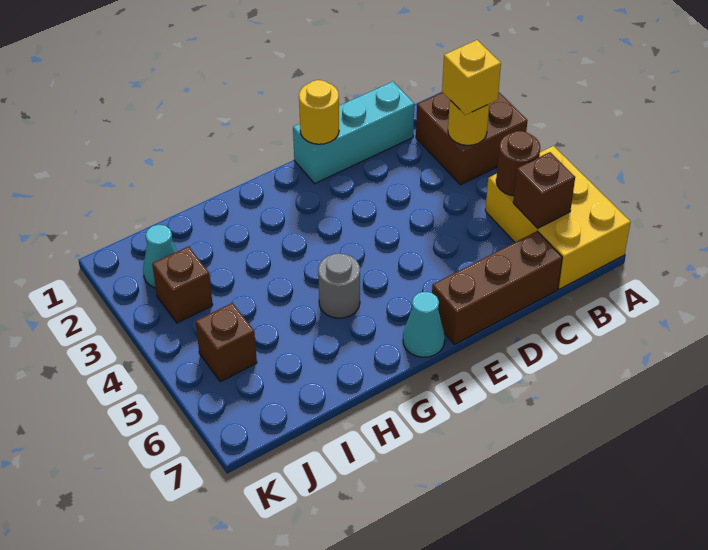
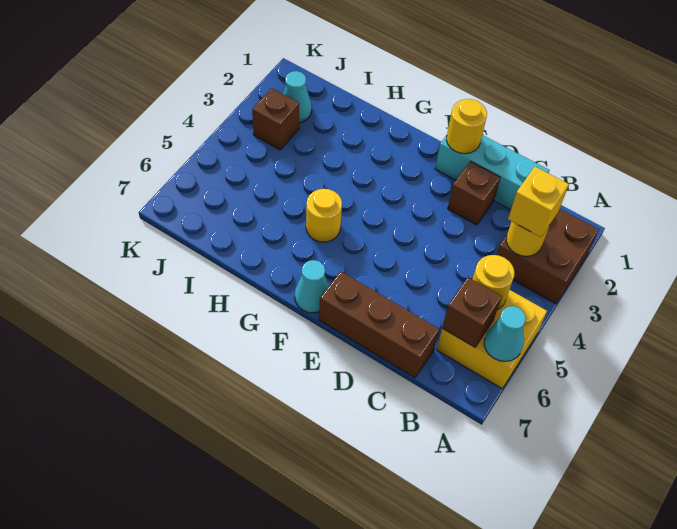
yellow brick A5:B7 level 1 -> yellow brick A5:B6 level 1
none -> cyan cone A6 level 2
brown round brick B5 level 2 -> yellow round brick B5 level 2
grey round brick G5 level 1 -> yellow round brick G5 level 1
brown brick J5 level 1 -> brown brick D2 level 1

